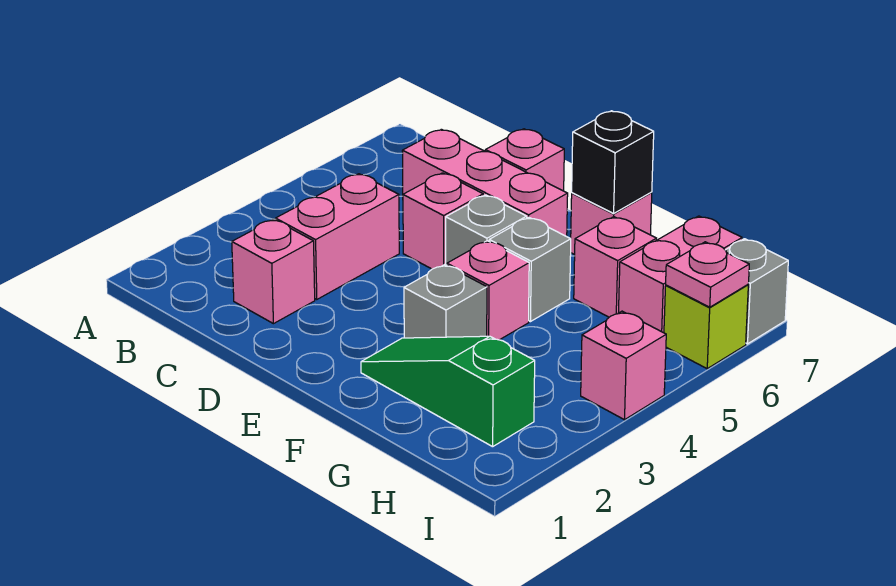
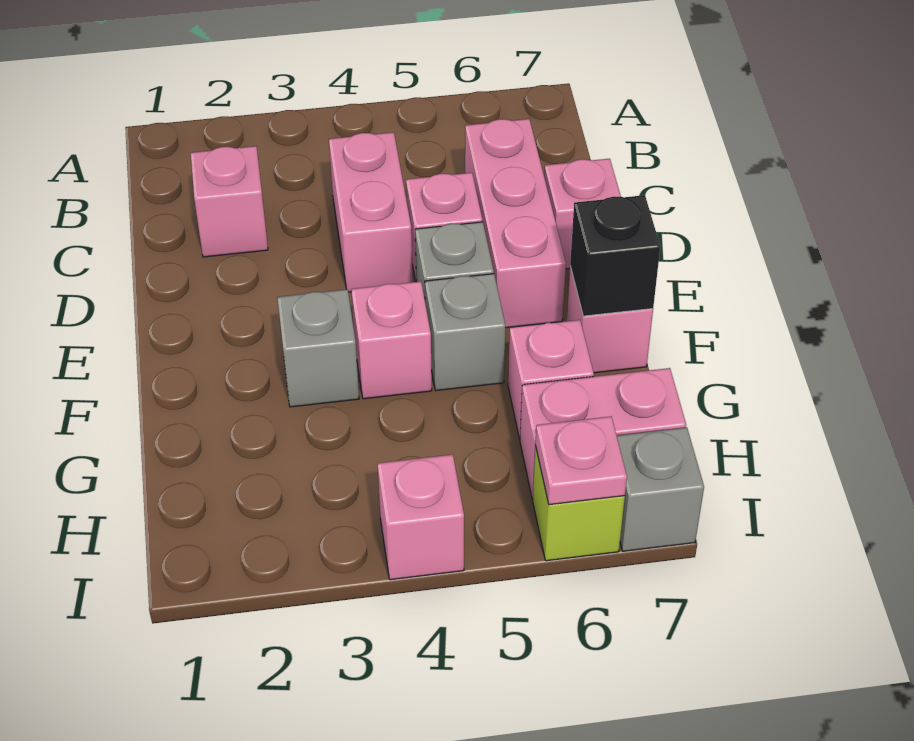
pink brick C3:C4 level 1 -> pink brick C4:D4 level 1
green slope F2:H2 level 1 top H -> none

